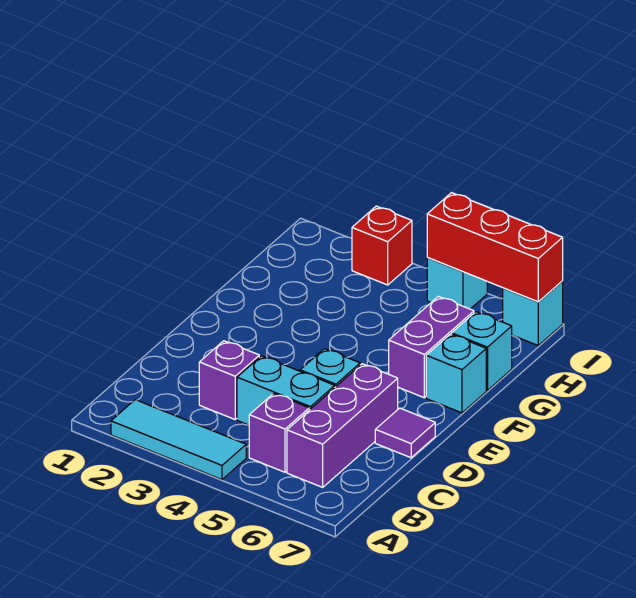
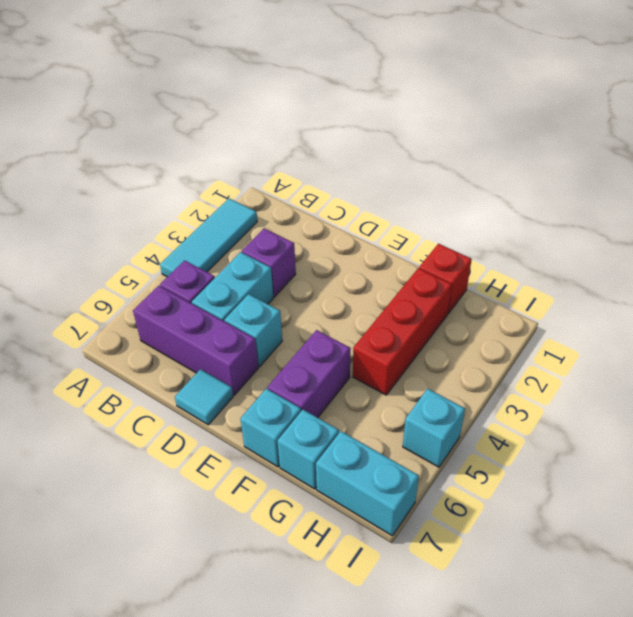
purple tile D7 level 1 -> cyan tile D7 level 1
purple brick F6:G6 level 1 -> purple brick F5:F6 level 1
red brick I3 level 1 -> red brick G1 level 1
red brick I5:I7 level 2 -> red brick G2:G4 level 1
cyan brick I7 level 1 -> cyan brick H7:I7 level 1

